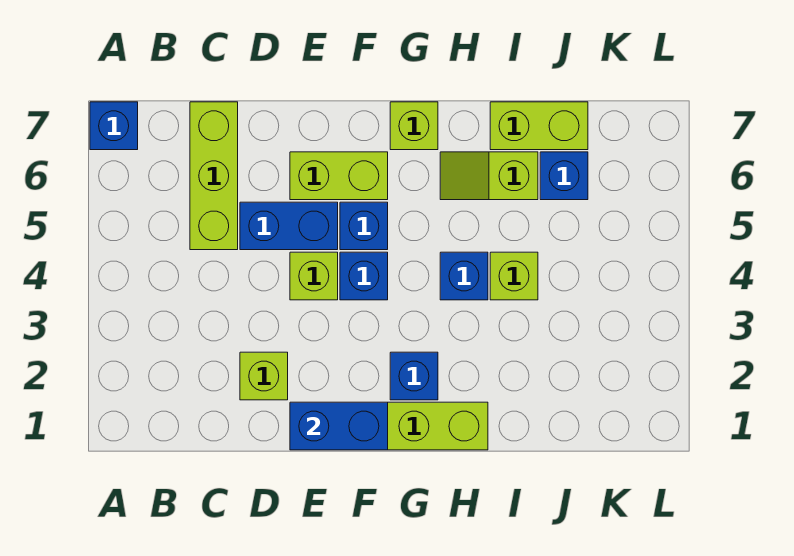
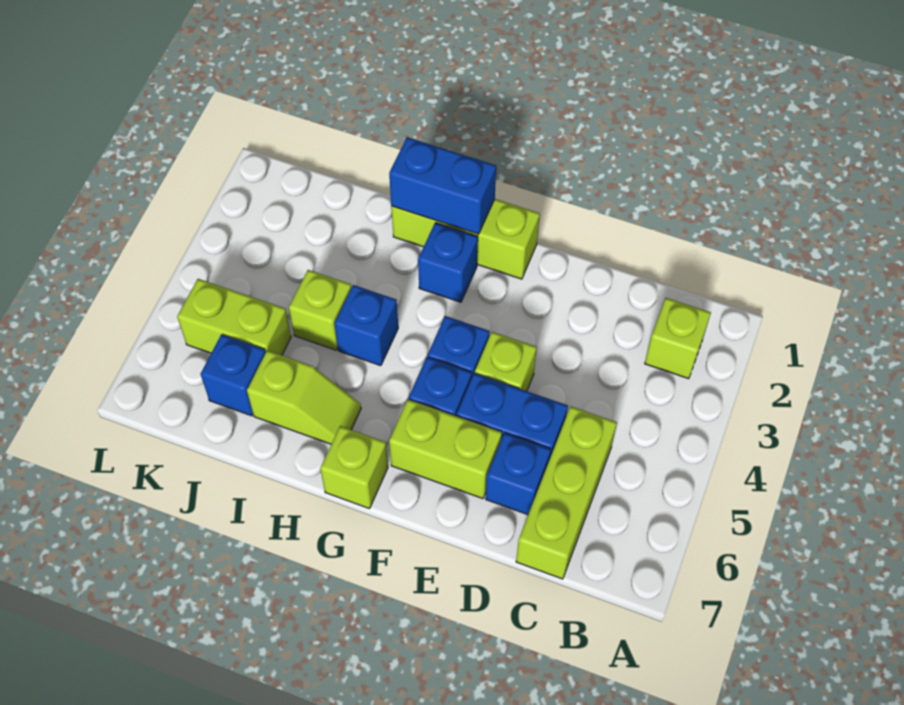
blue brick A7 level 1 -> blue brick D6 level 1
lime brick D2 level 1 -> lime brick B2 level 1
blue brick E1:F1 level 2 -> blue brick G1:H1 level 2
lime brick I7:J7 level 1 -> lime brick J5:K5 level 1

